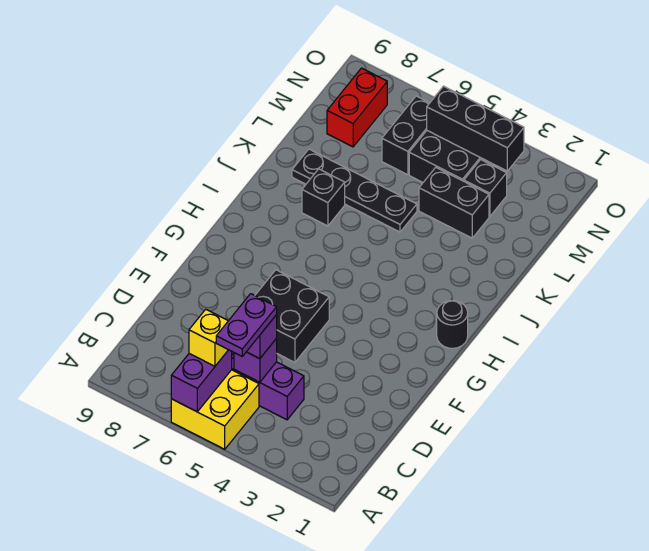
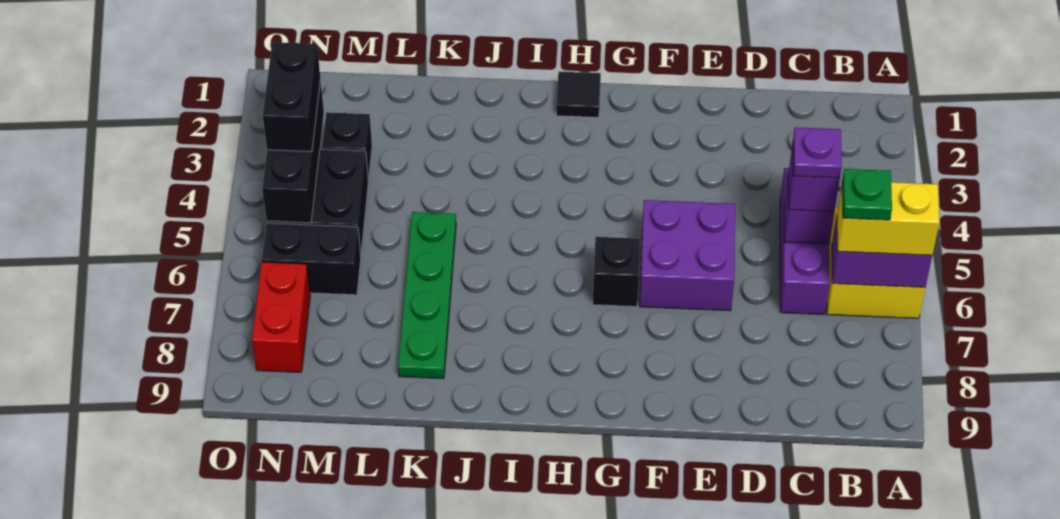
purple plate B5:C5 level 4 -> purple plate C5 level 4
yellow brick B6 level 3 -> yellow brick A6:B6 level 3
none -> green plate B6 level 4
black brick E5:F6 level 1 -> purple brick E5:F6 level 1
black round brick H1 level 1 -> black tile H1 level 1
black brick J7 level 1 -> black brick G6 level 1
black plate K5:K8 level 1 -> green plate K5:K8 level 1
black brick L3:L4 level 1 -> black brick N3:N4 level 3
red brick M8:N8 level 1 -> red brick N7:N8 level 1

